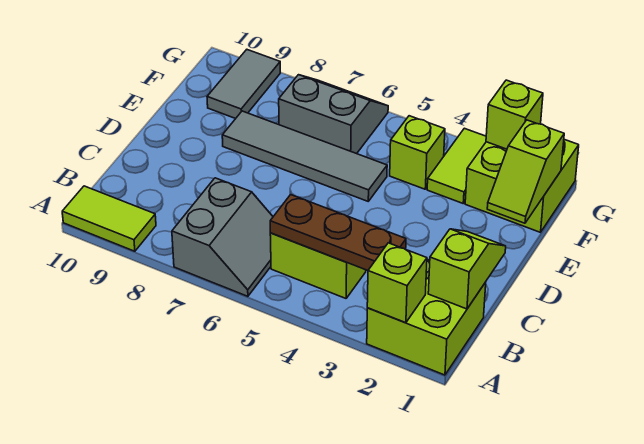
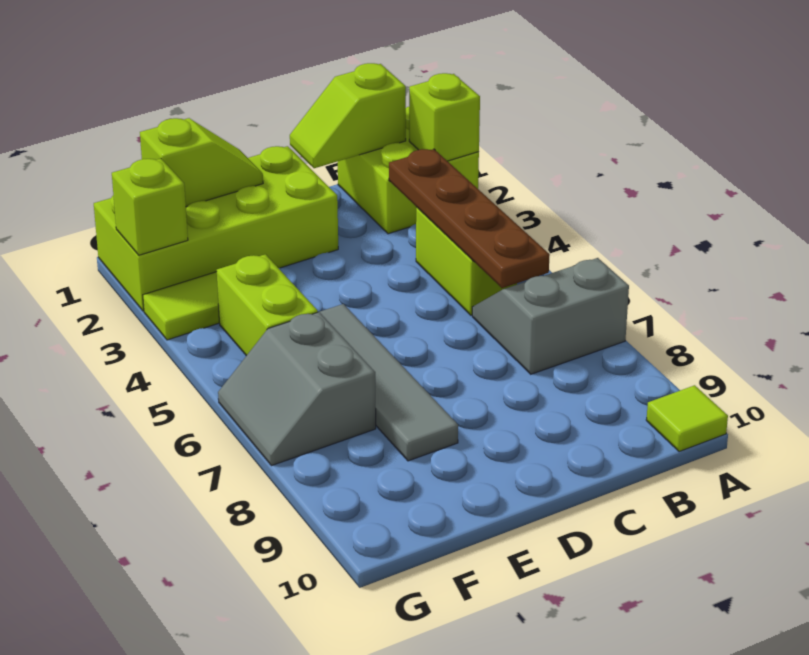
lime tile A9:A10 level 1 -> lime tile A10 level 1
brown plate B3:B5 level 2 -> brown plate B3:B6 level 2
lime brick F1:G2 level 1 -> lime brick D1:G2 level 1
lime brick F4 level 1 -> lime brick F4:F5 level 1
grey tile F9:G9 level 1 -> none

